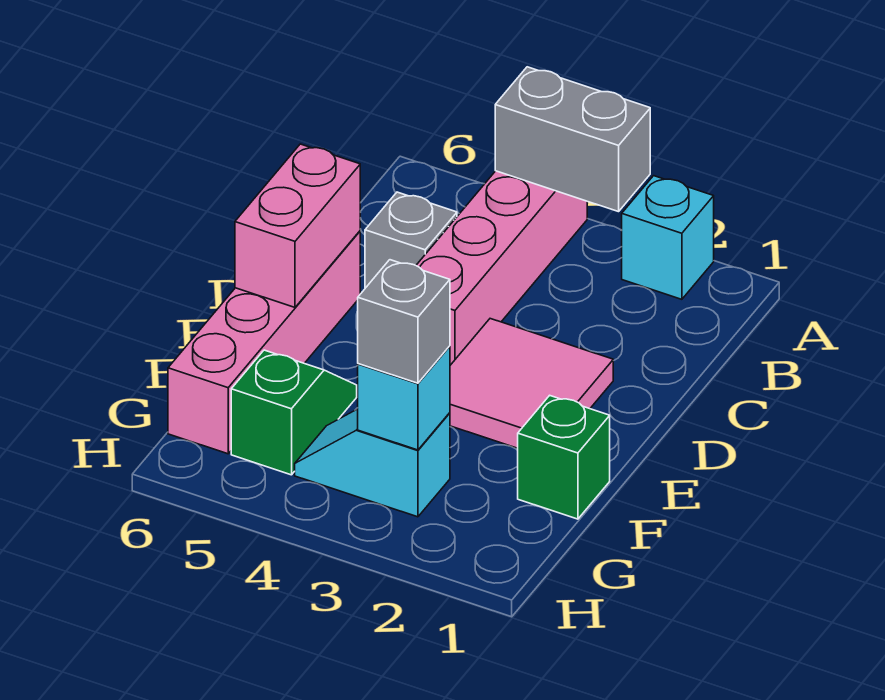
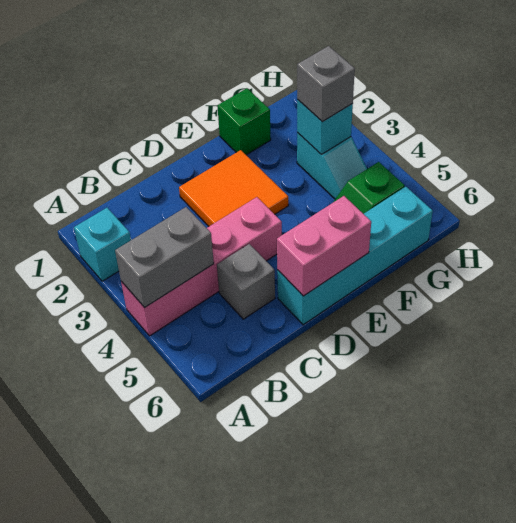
grey brick A3:A4 level 2 -> grey brick A4:B4 level 2
pink tile D2:E3 level 1 -> orange tile D2:E3 level 1
pink brick D6:G6 level 1 -> cyan brick D6:G6 level 1

